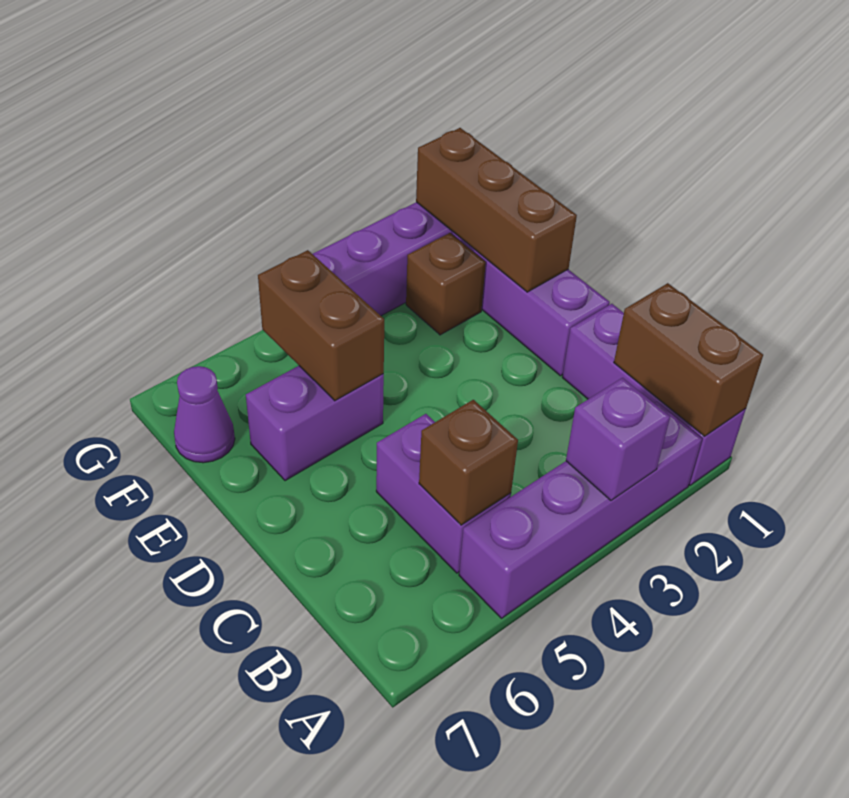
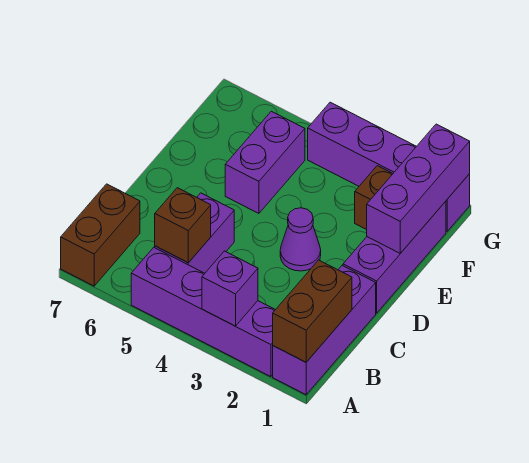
brown brick E1:G1 level 2 -> purple brick E1:G1 level 2
purple brick E5:E6 level 1 -> purple brick E5:F5 level 1
brown brick E5:F5 level 2 -> brown brick A7:B7 level 1
purple cone F7 level 1 -> purple cone D3 level 1

